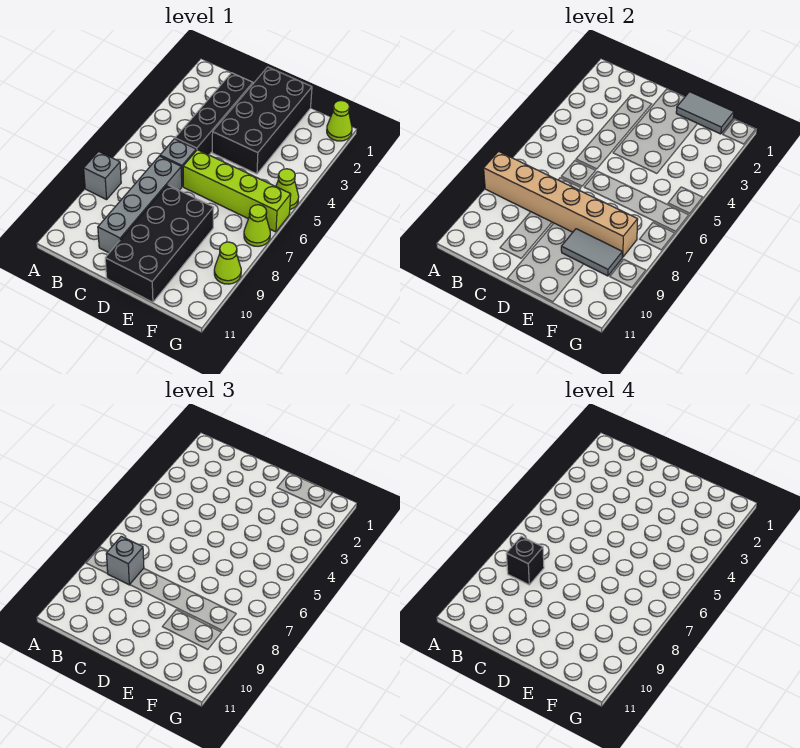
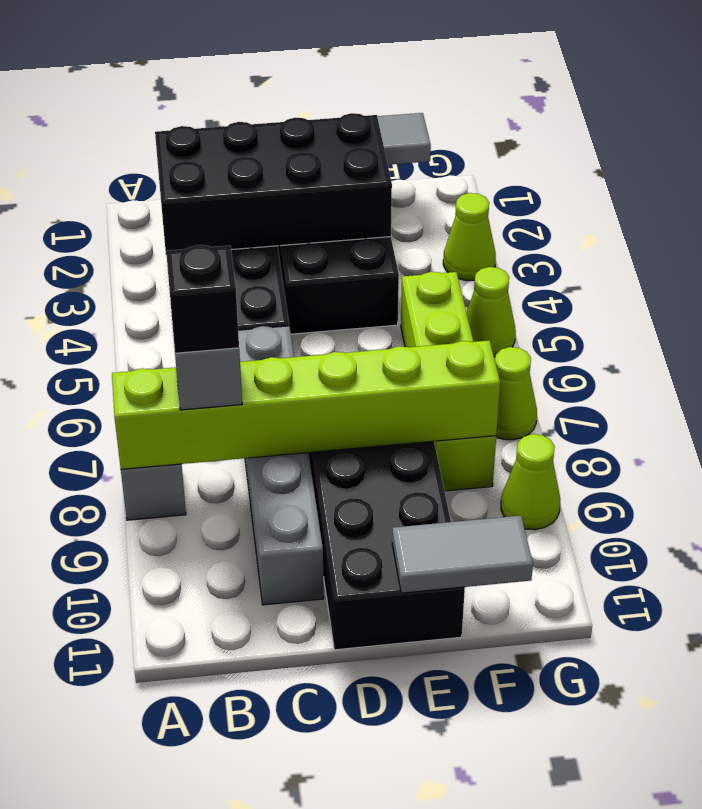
tan brick A8:F8 level 2 -> lime brick A8:F8 level 2
none -> black brick B2:E3 level 2
lime brick D6:G6 level 1 -> lime brick F5:F8 level 1
grey tile E9:F9 level 2 -> grey tile E11:F11 level 2
lime cone G1 level 1 -> lime cone G3 level 1

